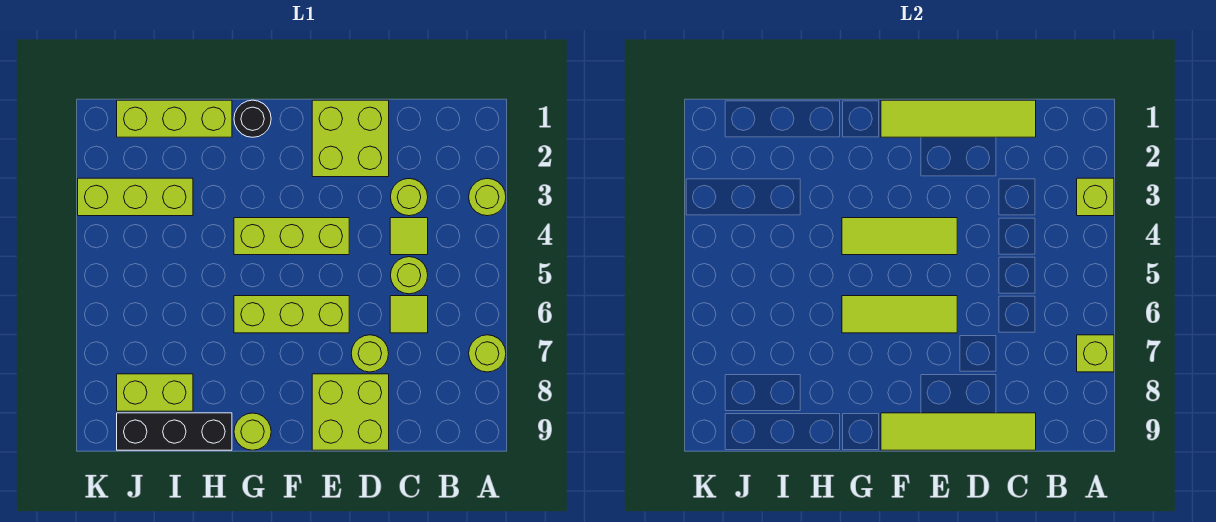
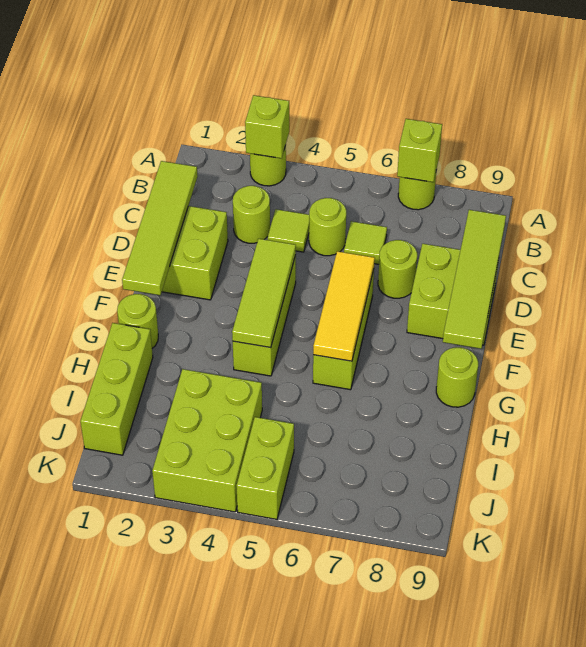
lime tile E6:G6 level 2 -> yellow tile E6:G6 level 2
black round brick G1 level 1 -> lime round brick G1 level 1
black brick H9:J9 level 1 -> none
lime brick I3:K3 level 1 -> lime brick I3:K4 level 1
lime brick I8:J8 level 1 -> lime brick J5:K5 level 1

